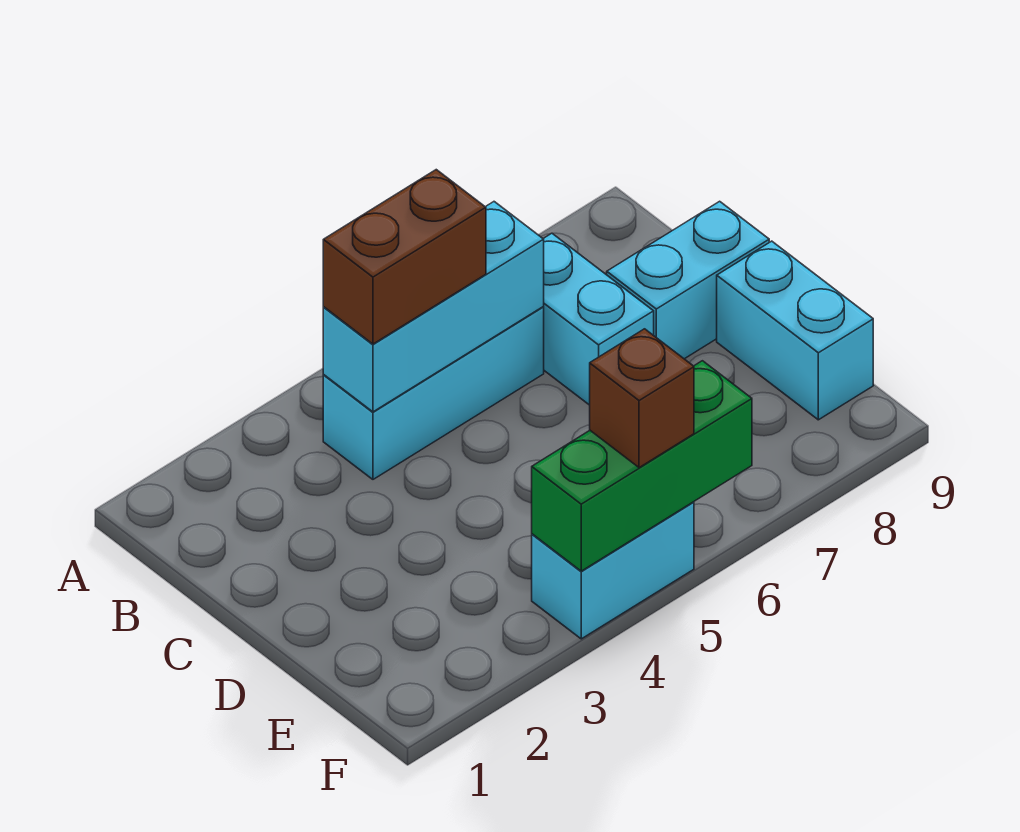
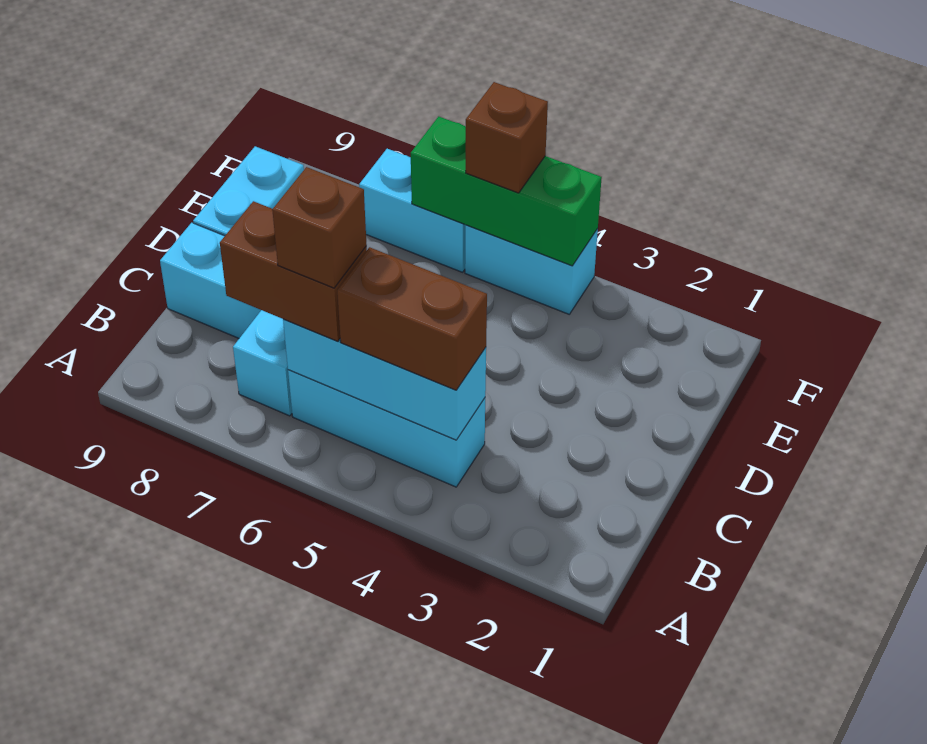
none -> brown brick B6:B7 level 3
none -> brown brick B6 level 4
none -> cyan brick F6:F7 level 1

